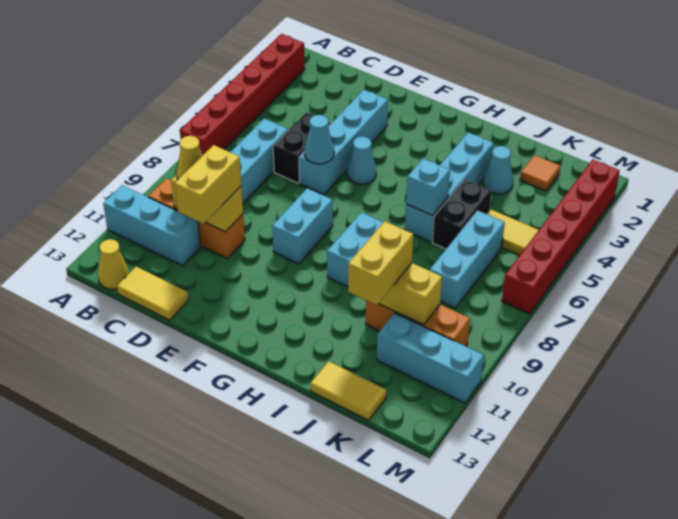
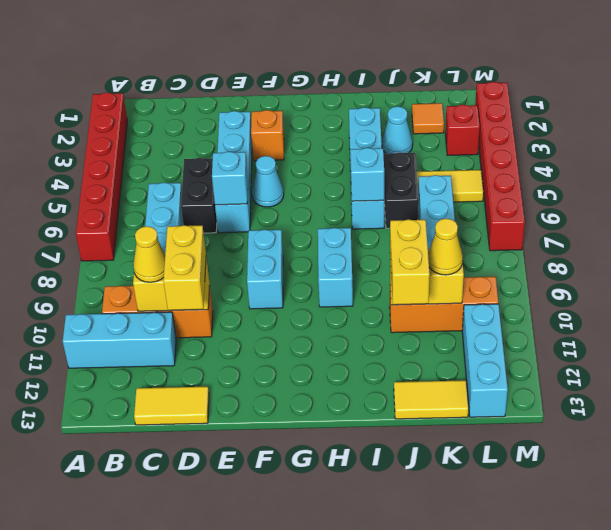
yellow cone B13 level 1 -> yellow cone K10 level 3
cyan cone E6 level 2 -> cyan brick E6 level 2
none -> orange brick F3 level 1
cyan brick K11:M11 level 1 -> cyan brick L11:L13 level 1
none -> red brick L3 level 1

